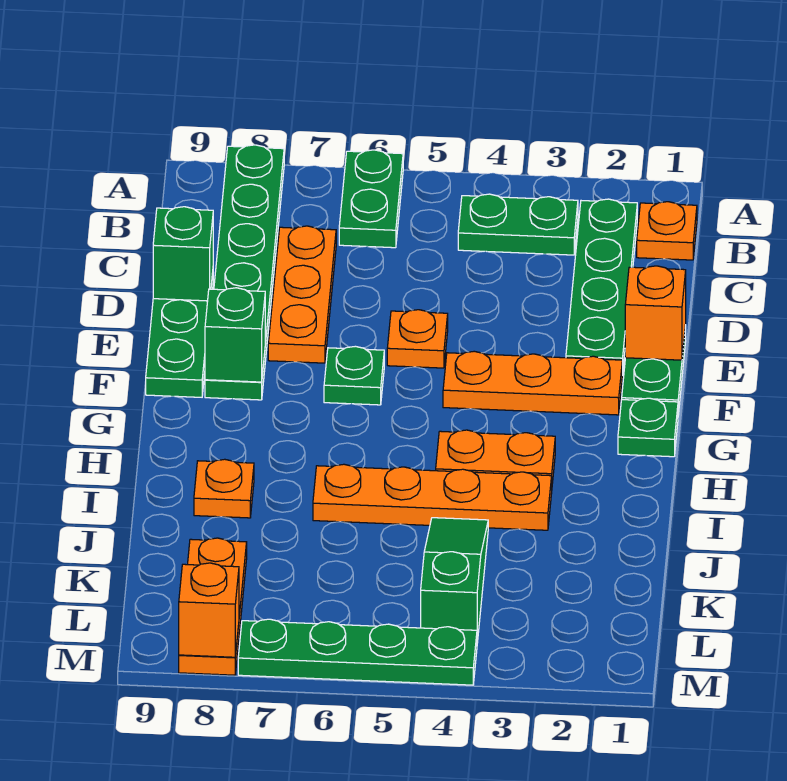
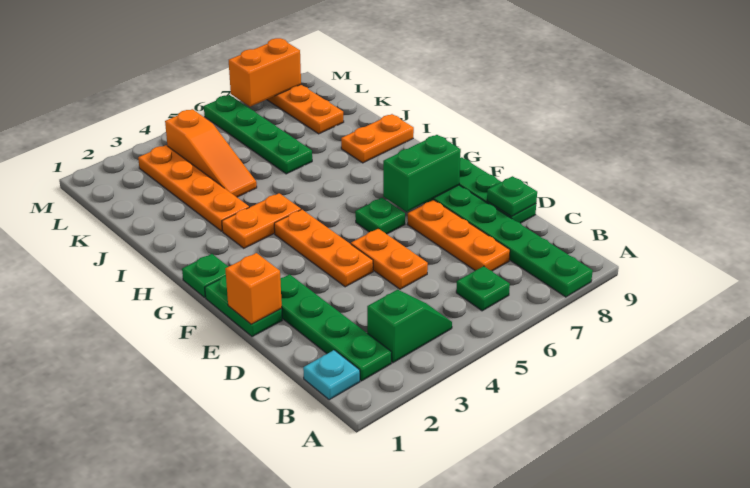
green plate A6:B6 level 1 -> green plate B6 level 1
orange plate B1 level 1 -> cyan plate B1 level 1
green plate B3:B4 level 1 -> green slope B3:B4 level 1 top 3
green brick D9 level 2 -> green plate D9 level 2
orange plate E5 level 1 -> orange plate D5:E5 level 1
orange plate F2:F4 level 1 -> orange plate E4:G4 level 1
green brick F8 level 2 -> green brick F7:F8 level 2
orange plate I3:I6 level 1 -> orange plate I3:L3 level 1
orange plate I8 level 1 -> orange plate I8:I9 level 1
green slope J4:L4 level 1 top L -> orange slope J4:L4 level 1 top L
green plate M4:M7 level 1 -> green plate J6:M6 level 1
orange brick M8 level 2 -> orange brick M7:M8 level 2

